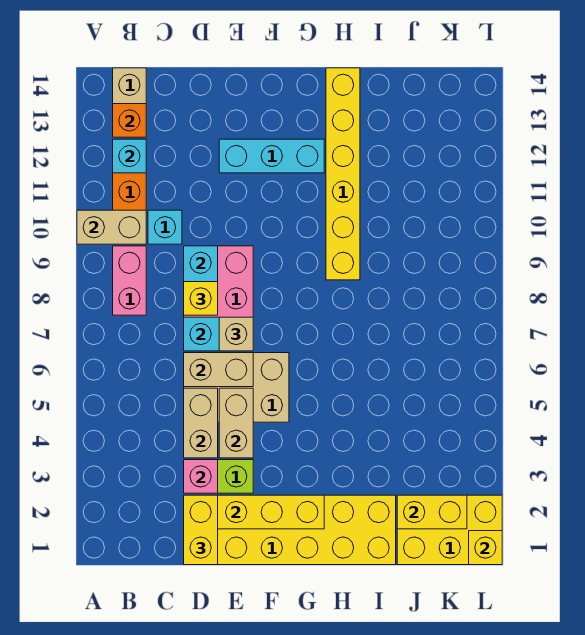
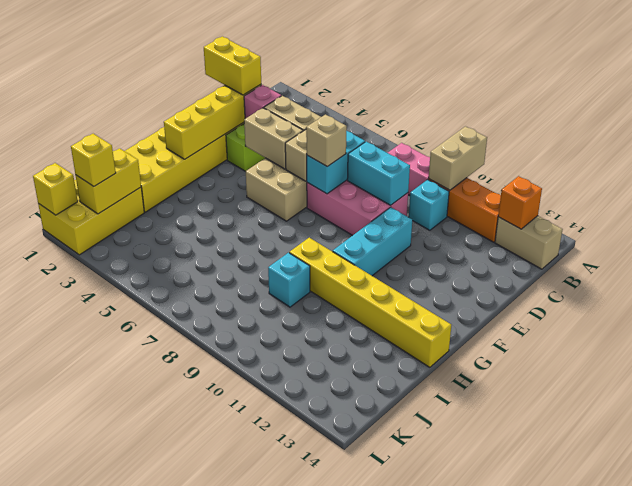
cyan brick B12 level 2 -> cyan brick I9 level 1
yellow brick D8 level 3 -> yellow brick K2 level 3
cyan brick E12:G12 level 1 -> cyan brick E10:G10 level 1

